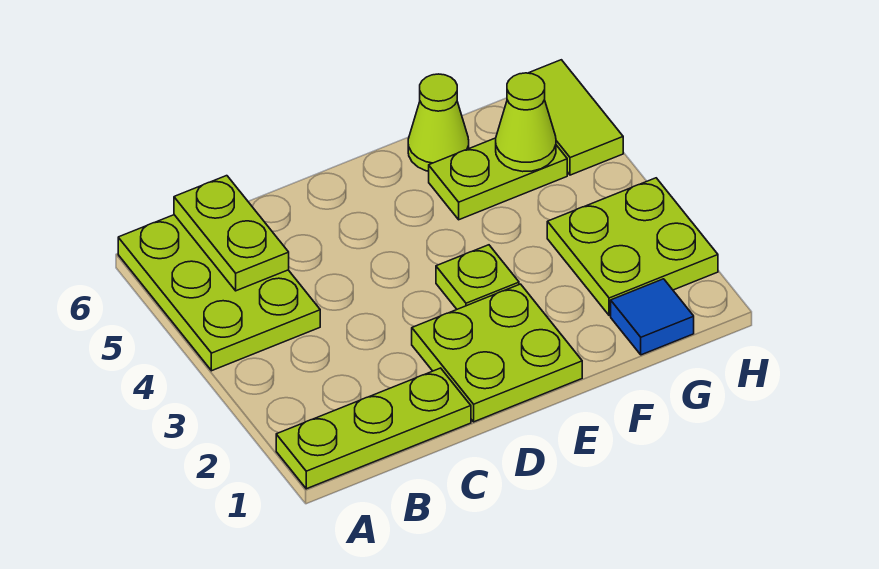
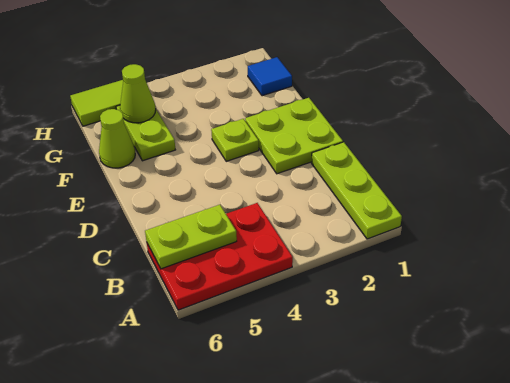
lime plate A4:B6 level 1 -> red plate A4:B6 level 1
lime plate G2:H3 level 1 -> none

